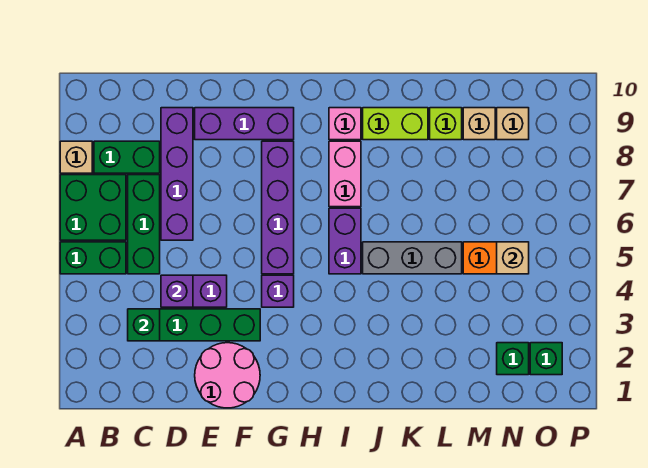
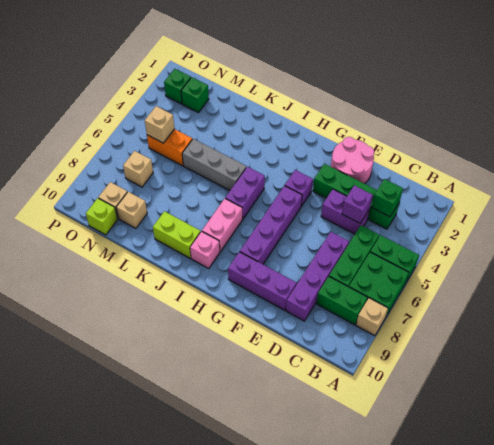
lime brick L9 level 1 -> lime brick N10 level 1
none -> tan brick N7 level 1

